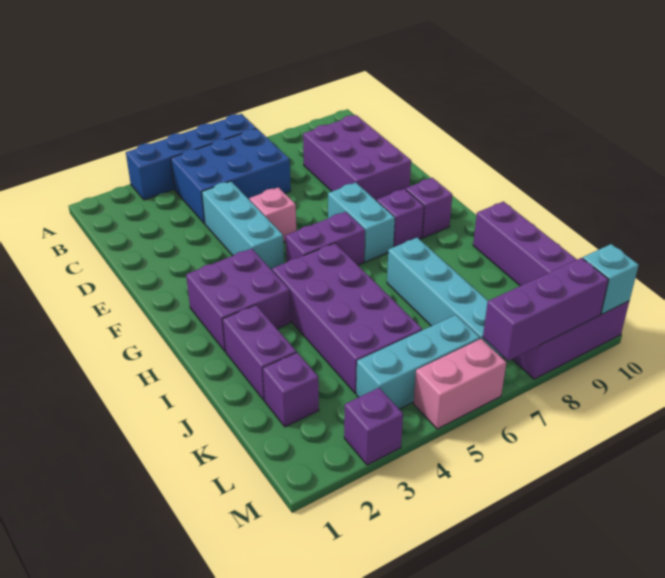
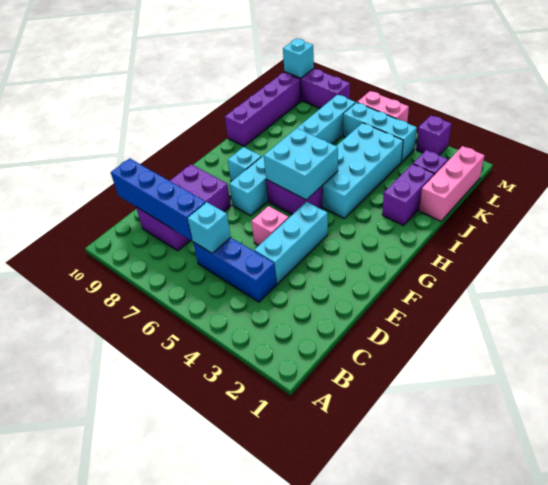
blue brick A3:A6 level 1 -> blue brick C7:C10 level 2
blue brick B4:C6 level 1 -> blue brick C4:C6 level 1
none -> cyan brick C6 level 2
purple brick G2:H3 level 1 -> none
none -> cyan brick G5:H6 level 2
purple brick G8 level 1 -> cyan brick G8 level 1
purple brick G9 level 1 -> none
purple brick H4:K5 level 1 -> cyan brick H4:K5 level 1
none -> pink brick J1:L1 level 1
purple brick M7:M9 level 2 -> none

